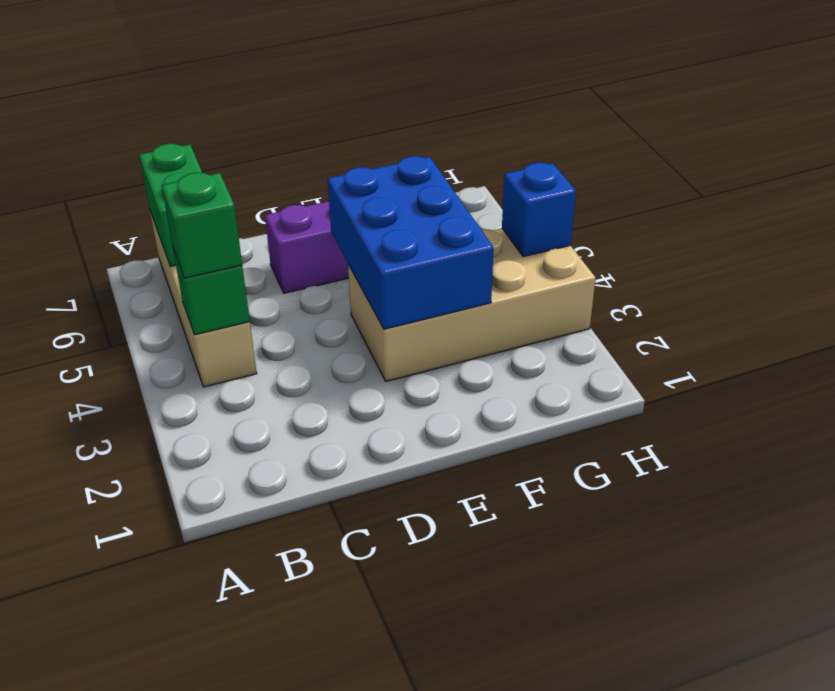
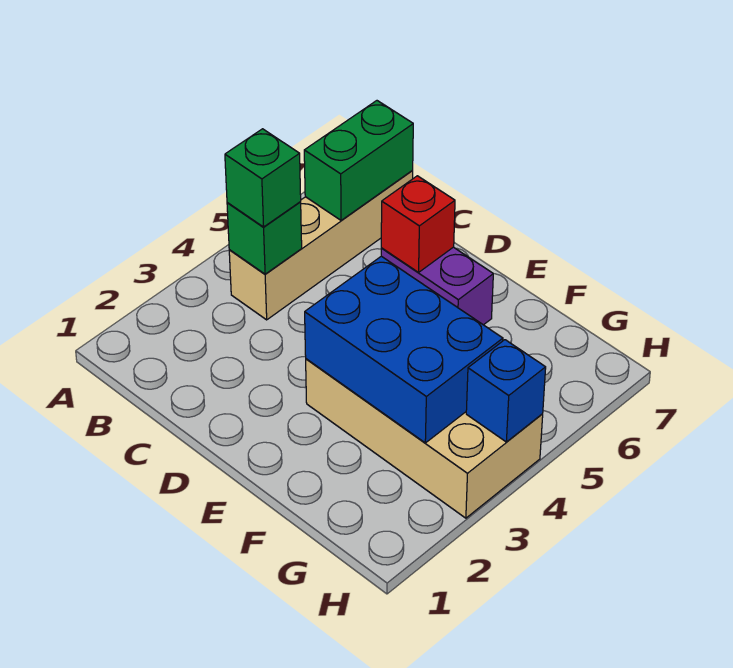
none -> red brick D6 level 2
blue brick E3:F5 level 2 -> blue brick E3:G4 level 2

